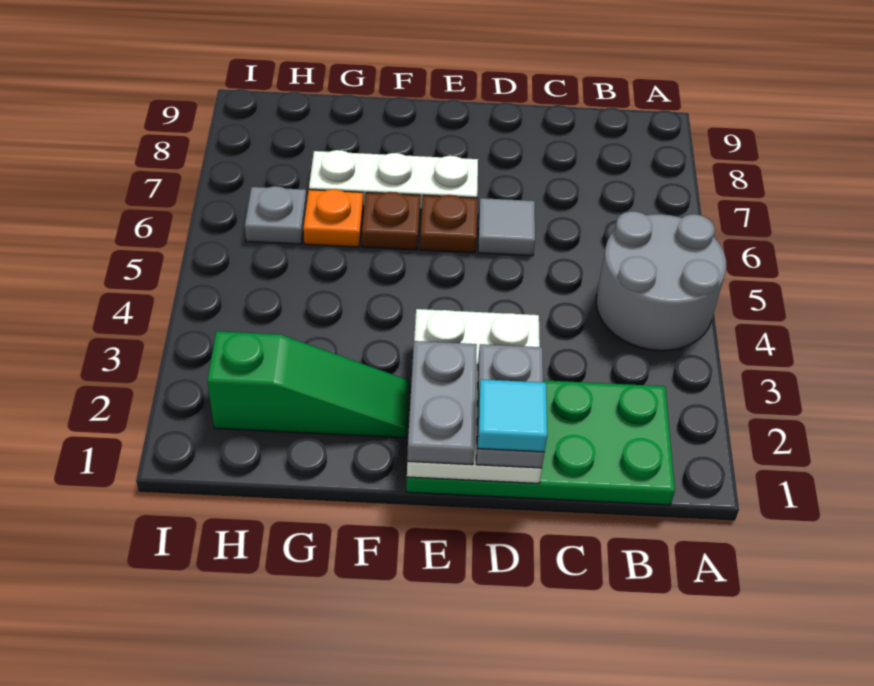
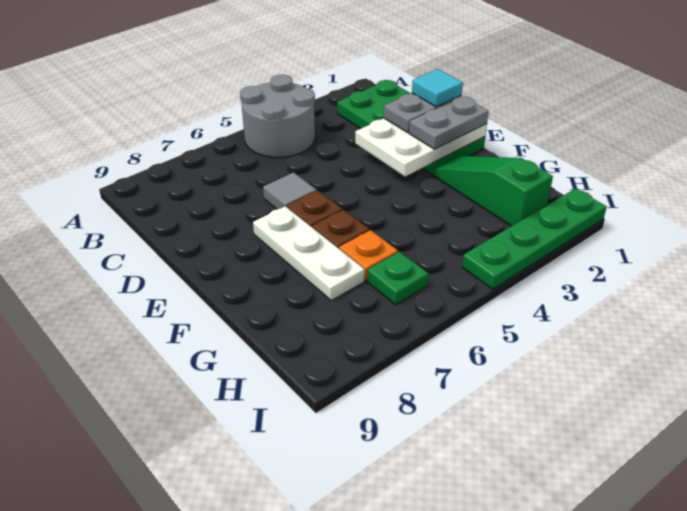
grey plate H6 level 1 -> green plate H6 level 1
none -> green plate I1:I4 level 1

